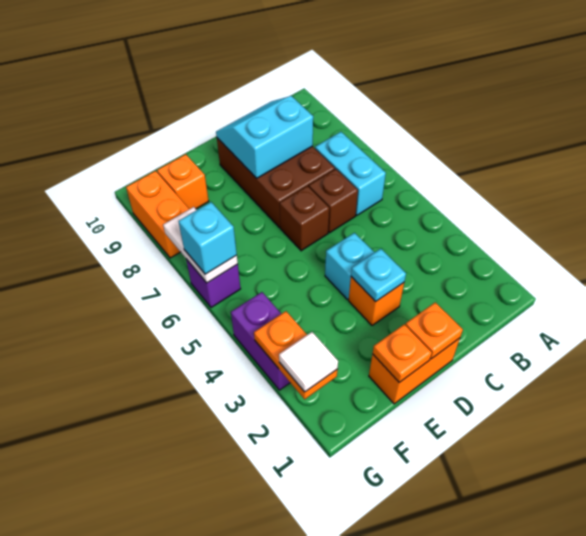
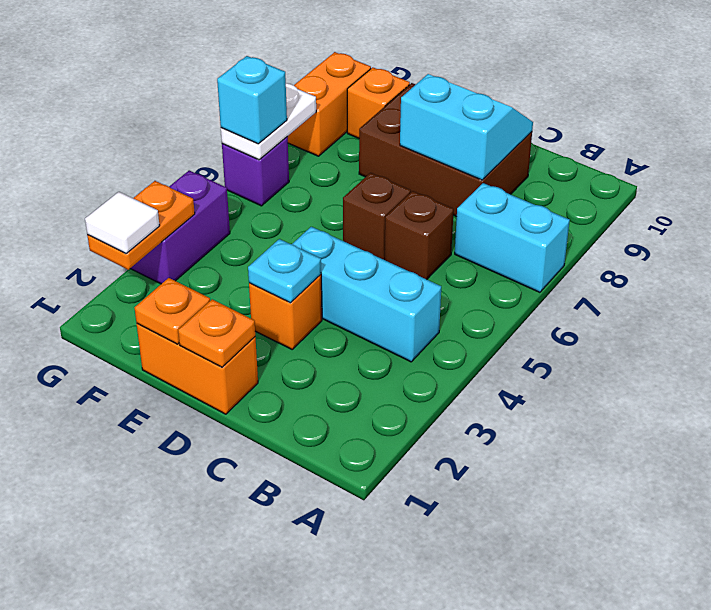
cyan brick B6:B7 level 1 -> cyan brick A7:B7 level 1
brown brick C7:D9 level 1 -> brown brick C8:E9 level 1
cyan brick D4 level 1 -> cyan brick B4:D4 level 1

